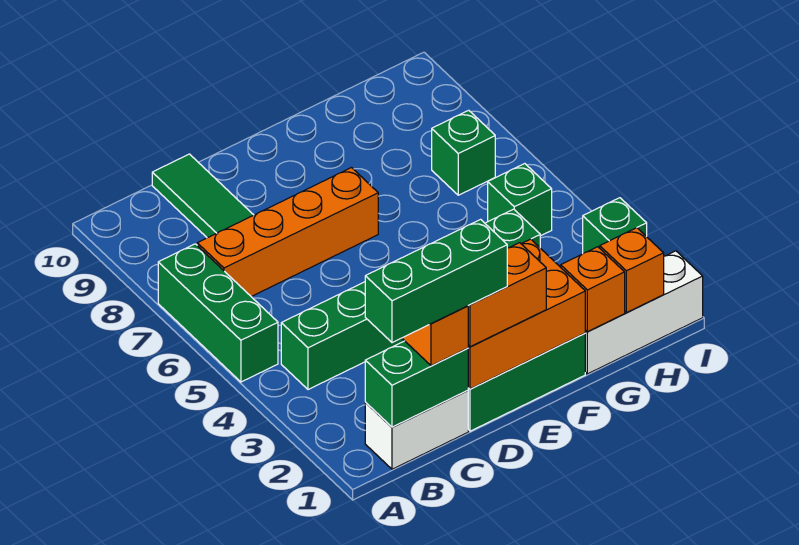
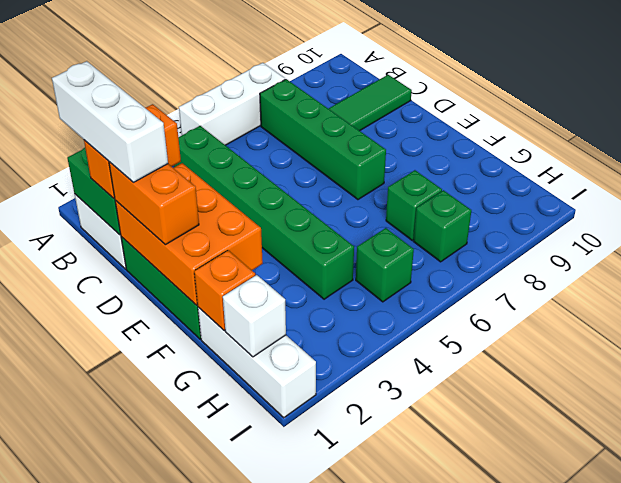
green brick A5:A7 level 1 -> white brick A5:A7 level 1
green brick B1:D1 level 4 -> white brick B1:D1 level 4
orange brick B7:E7 level 1 -> green brick B7:E7 level 1
orange brick H1 level 2 -> white brick H1 level 2
green brick I3 level 1 -> green brick G7 level 1

